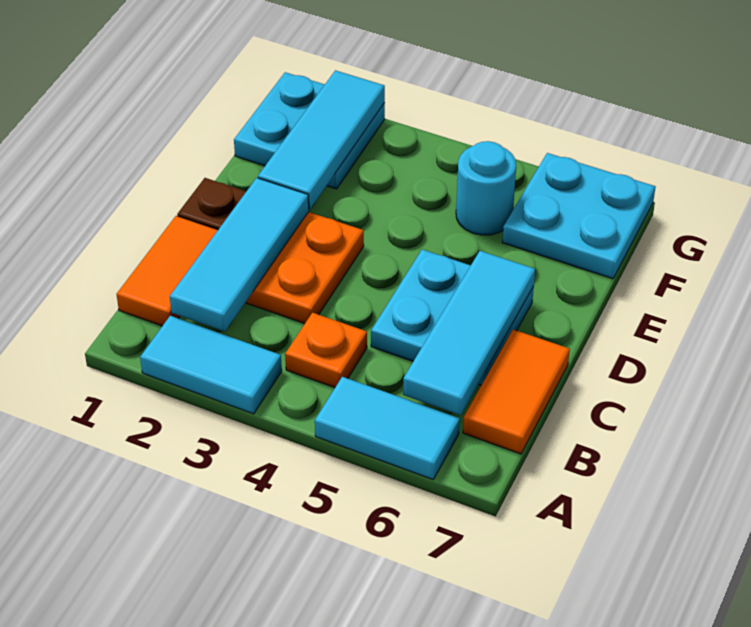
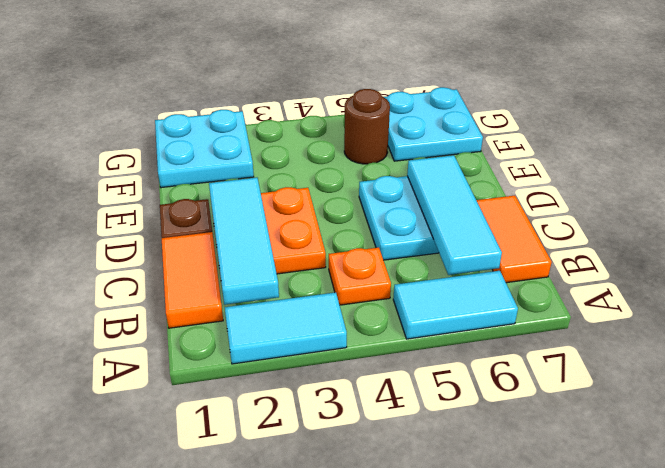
cyan tile E2:G2 level 2 -> none
cyan round brick F5 level 1 -> brown round brick F5 level 1

